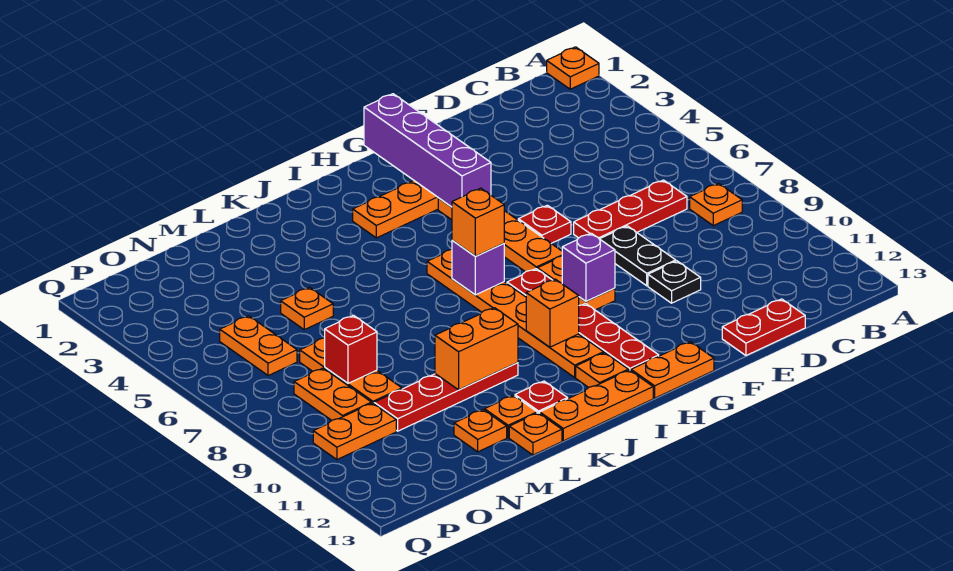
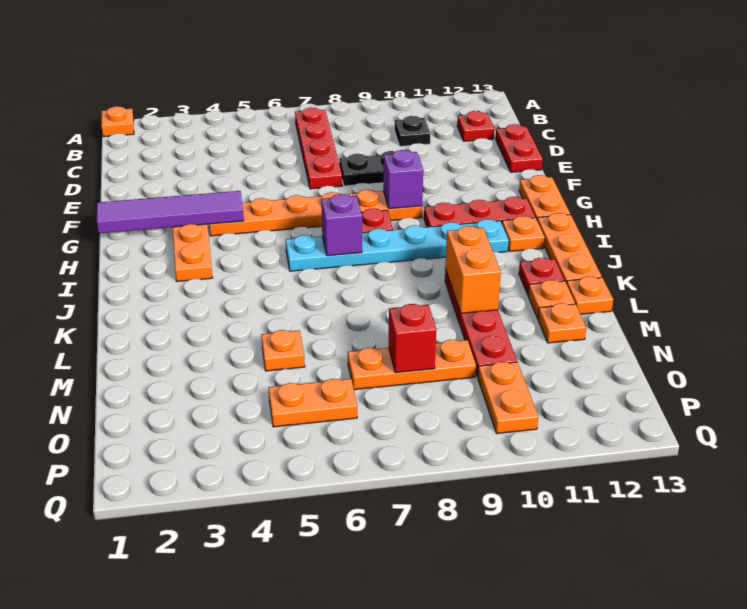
orange plate B8 level 1 -> none
red plate C7:E7 level 1 -> red plate B7:E7 level 1
black plate E10 level 1 -> black plate C10 level 1
red plate F6 level 1 -> red plate C12 level 1
purple brick G1:G4 level 2 -> purple tile G1:G4 level 2
orange plate I6:I11 level 1 -> cyan plate I6:I11 level 1
orange brick I7 level 3 -> none
orange brick I10 level 2 -> none
orange plate O8:O9 level 1 -> none

